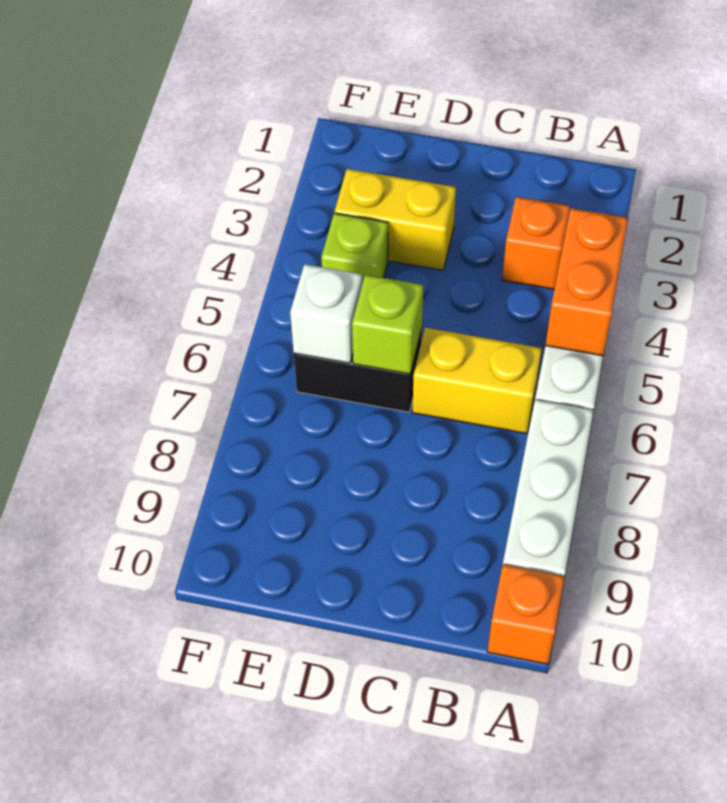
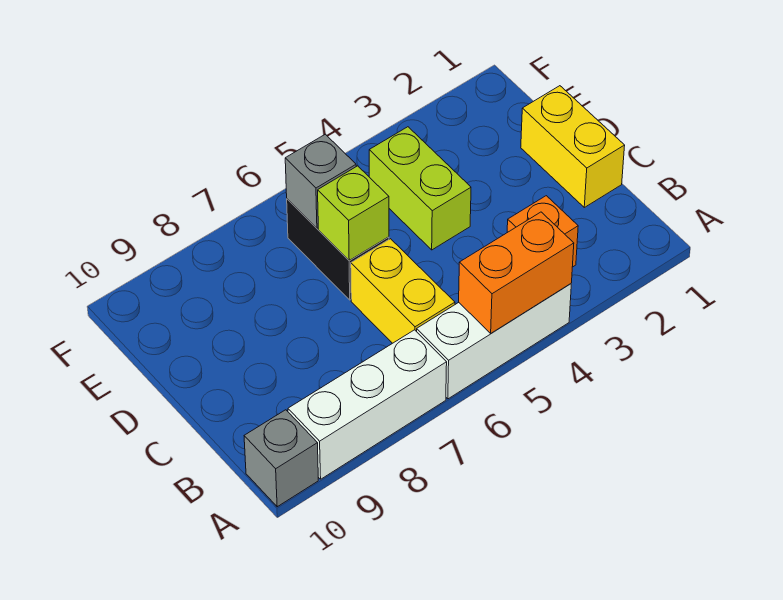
orange brick A10 level 1 -> grey brick A10 level 1
yellow brick D3:E3 level 1 -> yellow brick C1:D1 level 1
lime brick E4 level 1 -> lime brick D4:E4 level 1
white brick E6 level 2 -> grey brick E6 level 2

